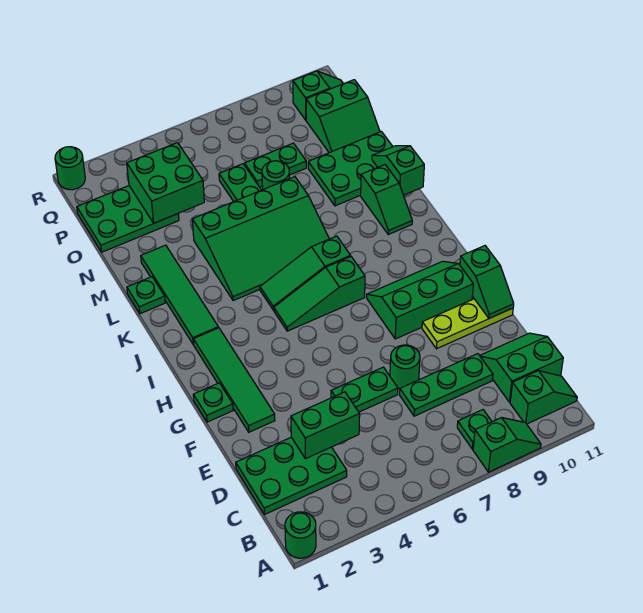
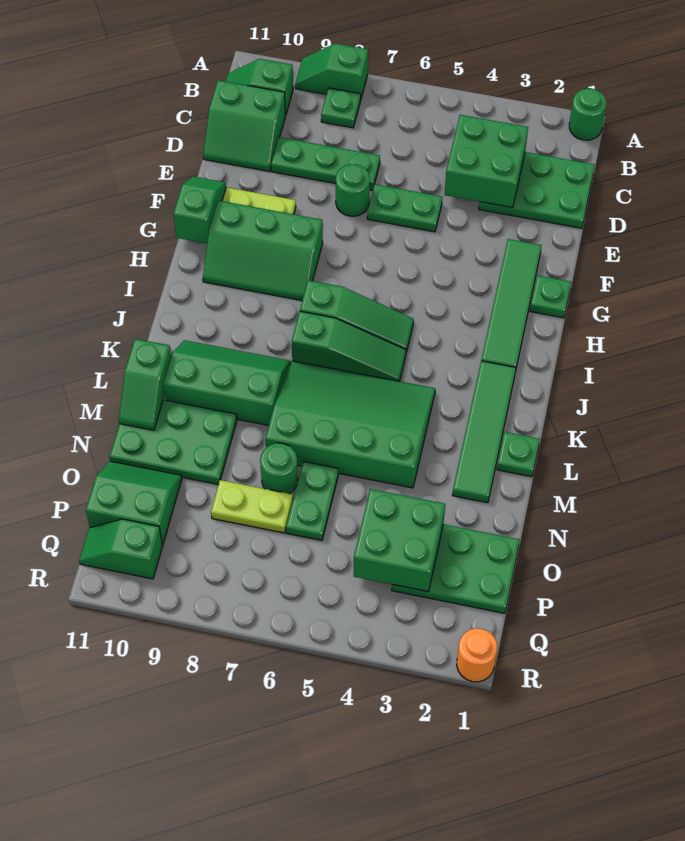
green brick D3:D4 level 2 -> green brick C3:D4 level 2
green slope K10:L10 level 1 top L -> green slope K8:L10 level 1 top L
green plate O7:O8 level 1 -> lime plate O7:O8 level 1
green round brick R1 level 1 -> orange round brick R1 level 1

